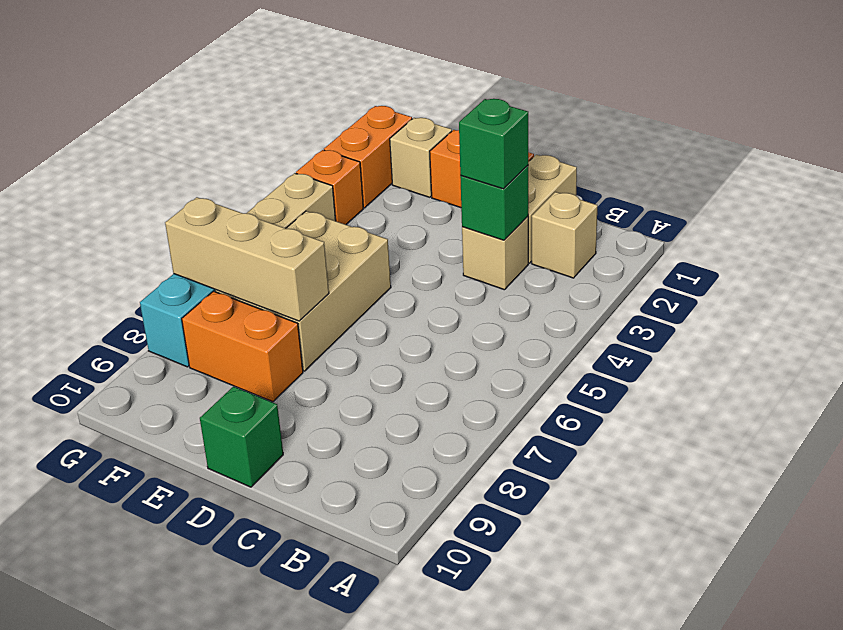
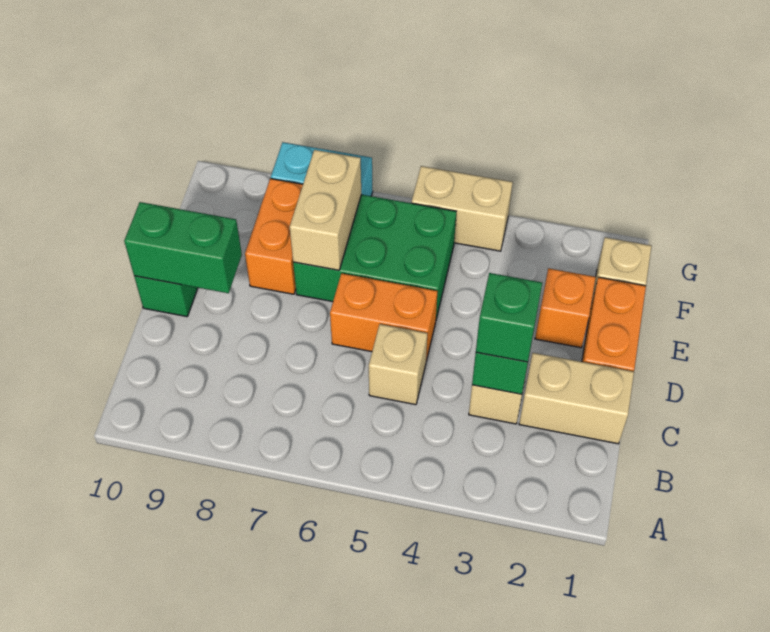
tan brick B2 level 1 -> tan brick C5 level 1
none -> green brick D9:D10 level 2
tan brick E5:F7 level 1 -> green brick E5:F7 level 1
tan brick E7:G7 level 2 -> tan brick E7:F7 level 2
orange brick G1:G2 level 1 -> orange brick D5:D6 level 1
orange brick G3 level 1 -> orange brick E2 level 1

